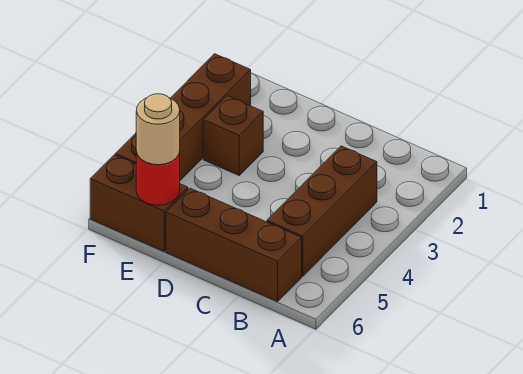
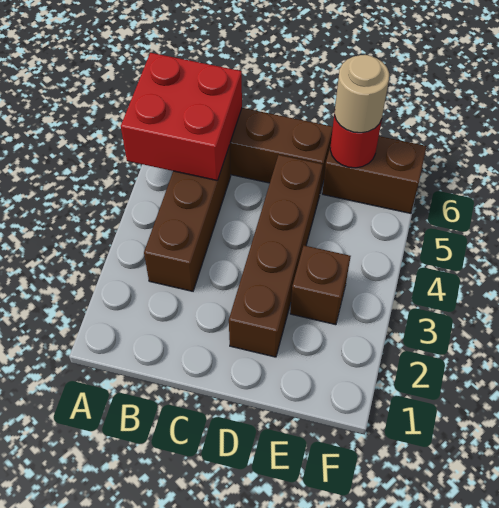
none -> red brick A5:B6 level 2
brown brick F2:F5 level 1 -> brown brick D2:D5 level 1

